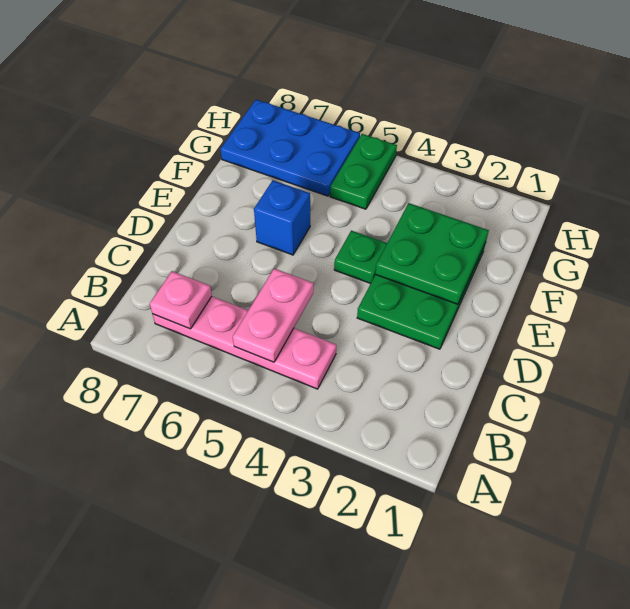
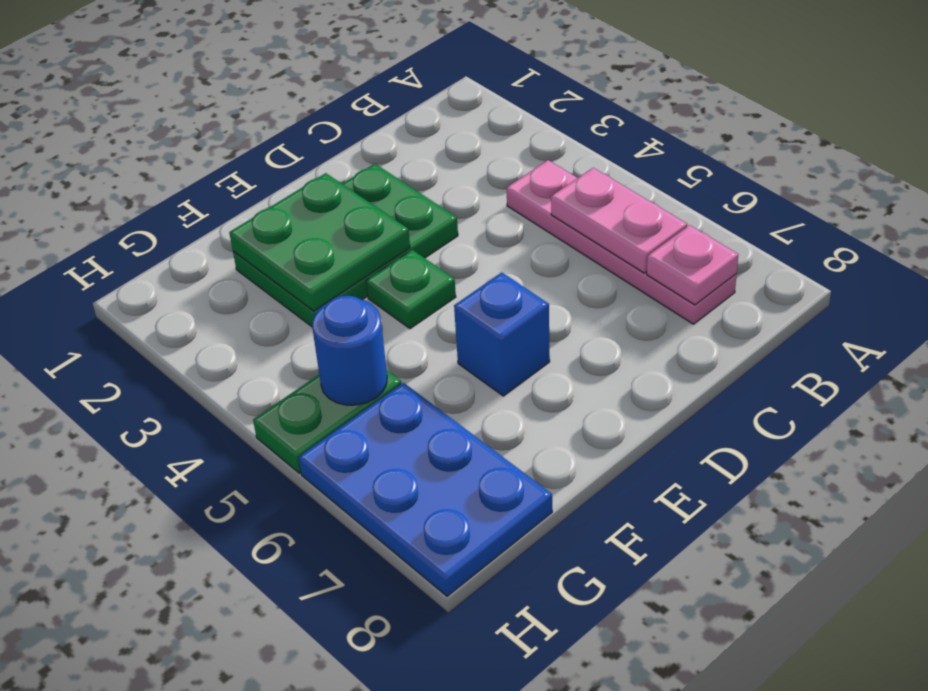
pink plate B5:C5 level 2 -> pink plate B5:B6 level 2
none -> blue round brick G5 level 2

